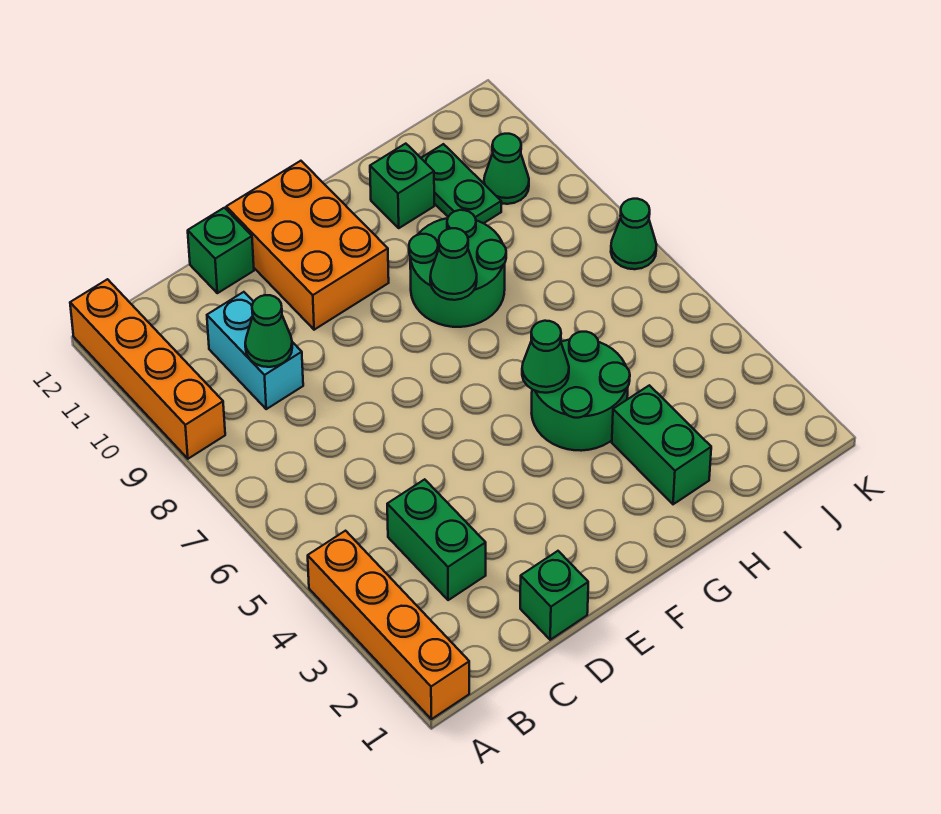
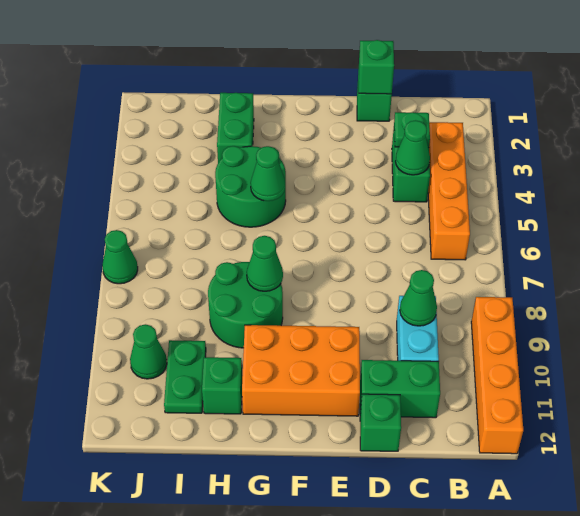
orange brick A1:A4 level 1 -> orange brick B3:B6 level 1
none -> green plate C3 level 2
none -> green cone C4 level 2
none -> green brick C11:D11 level 1
none -> green brick D1 level 2
orange brick E10:F12 level 1 -> orange brick E10:G11 level 1

